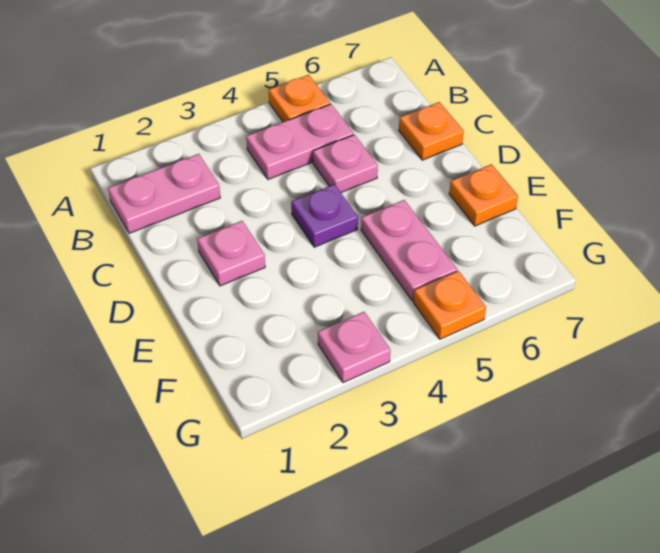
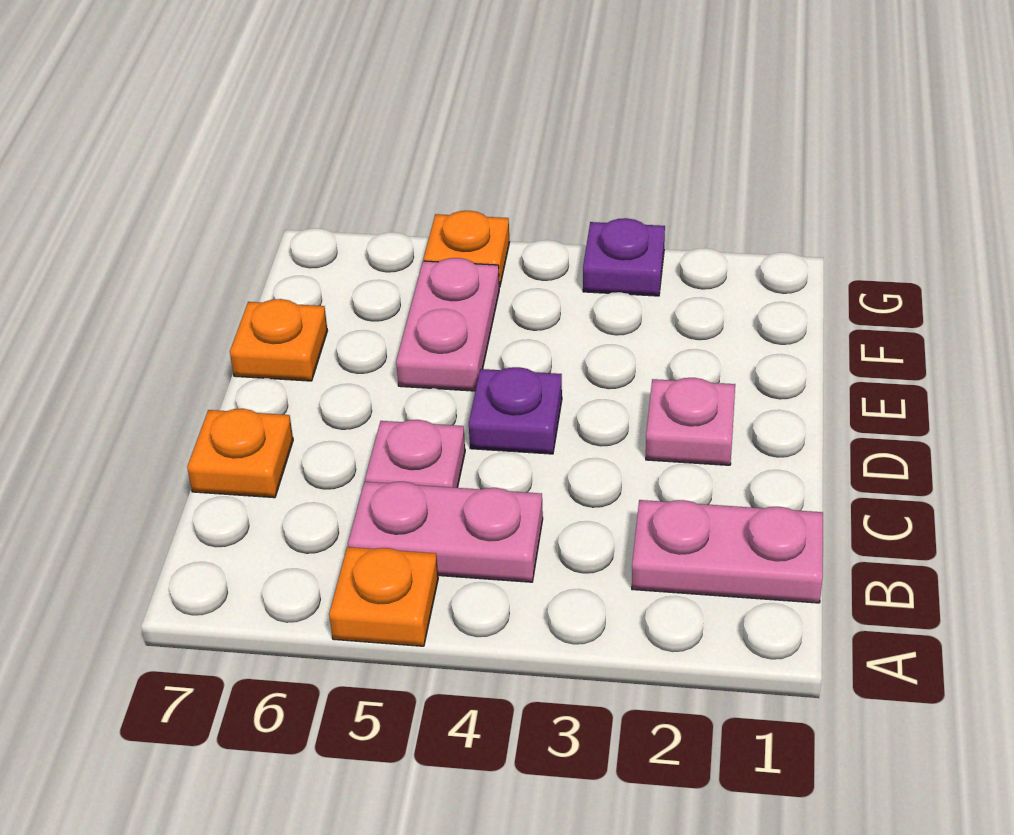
pink plate G3 level 1 -> purple plate G3 level 1

